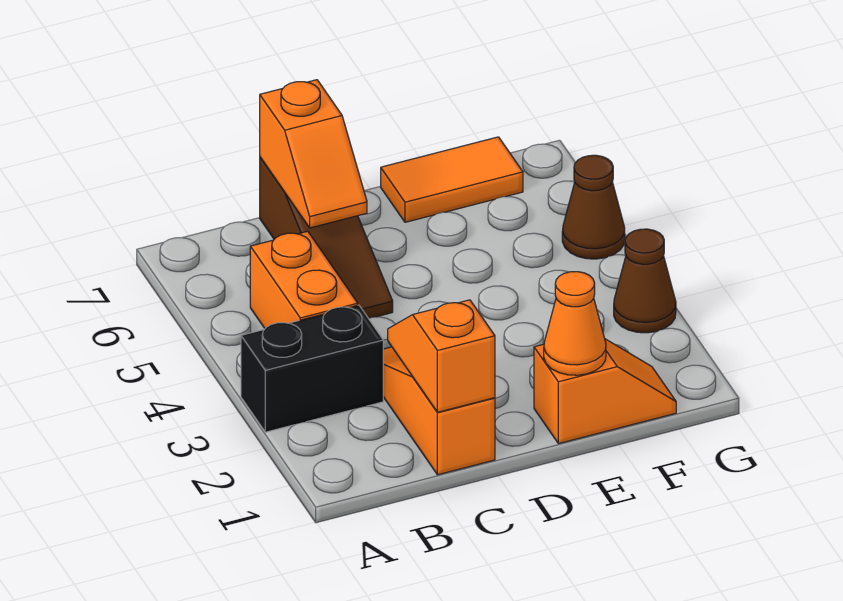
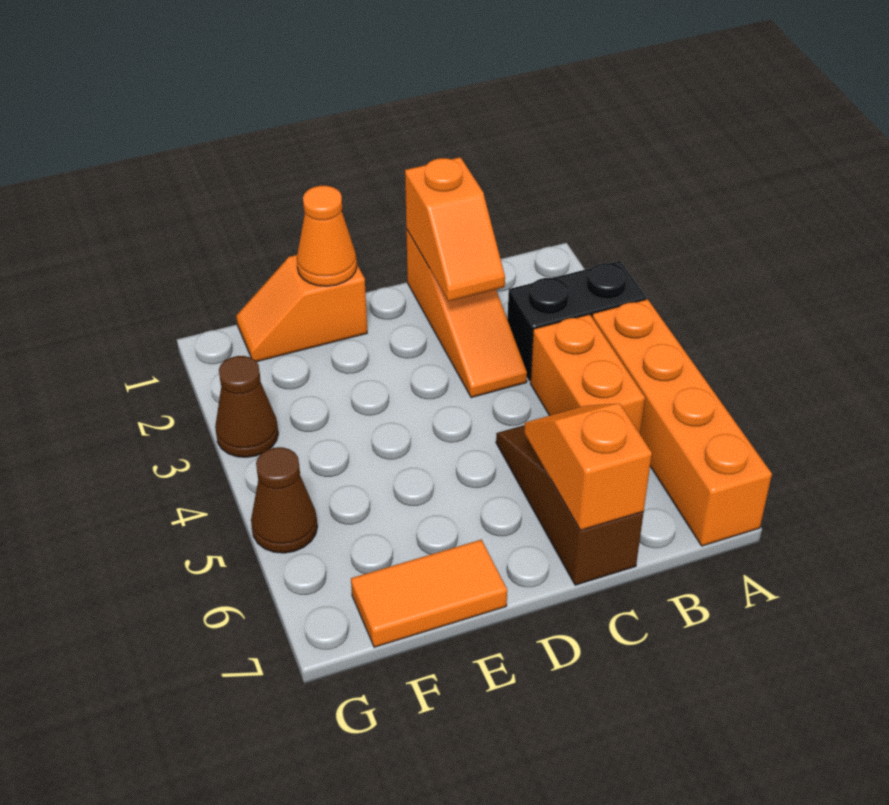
none -> orange brick A4:A7 level 1

